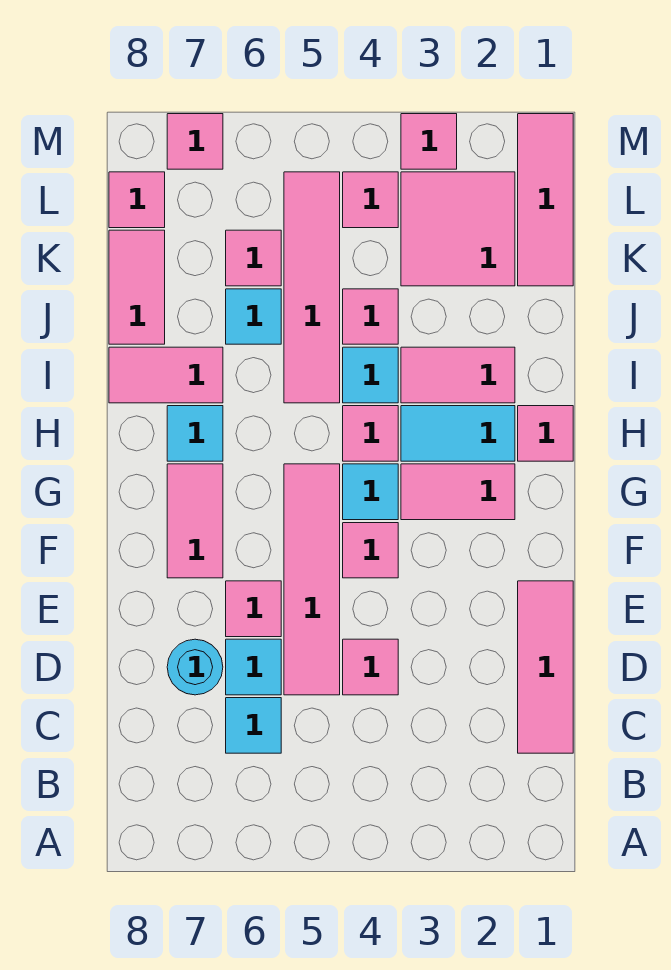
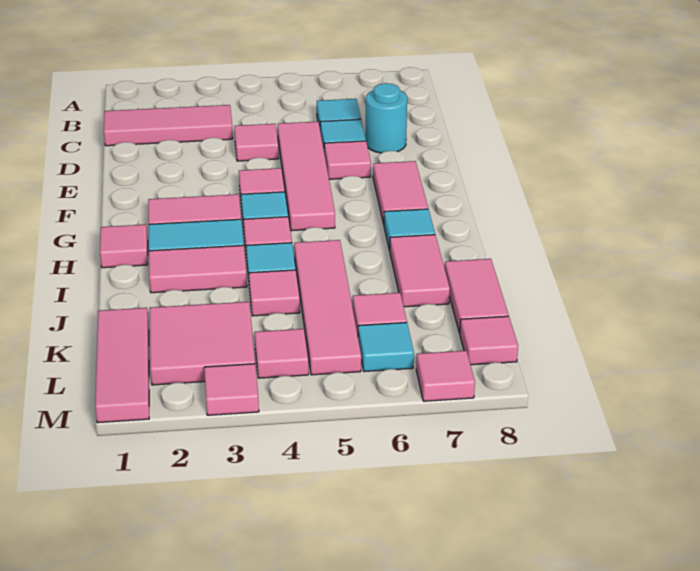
pink tile C1:E1 level 1 -> pink tile C1:C3 level 1
pink tile I7:I8 level 1 -> pink tile I7:J7 level 1
cyan tile J6 level 1 -> cyan tile L6 level 1

